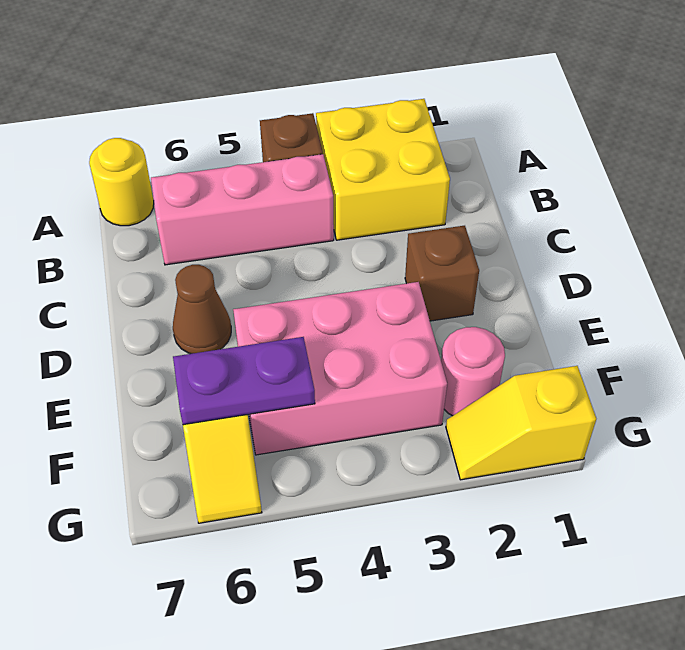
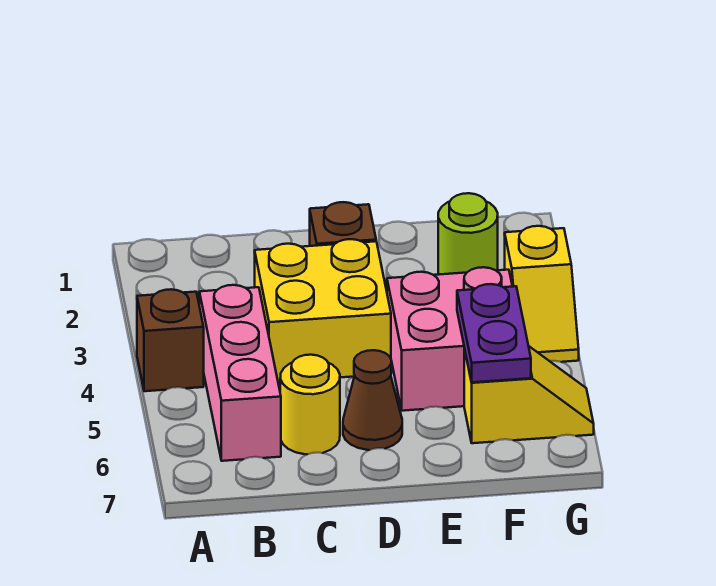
yellow brick A2:B3 level 1 -> yellow brick C3:D4 level 1
yellow round brick A7 level 1 -> yellow round brick C6 level 1
pink brick E3:F5 level 1 -> pink brick E4:F5 level 1
pink round brick F2 level 1 -> lime round brick F2 level 1
yellow slope G1:G2 level 1 top 1 -> yellow slope G3:G4 level 1 top 3

